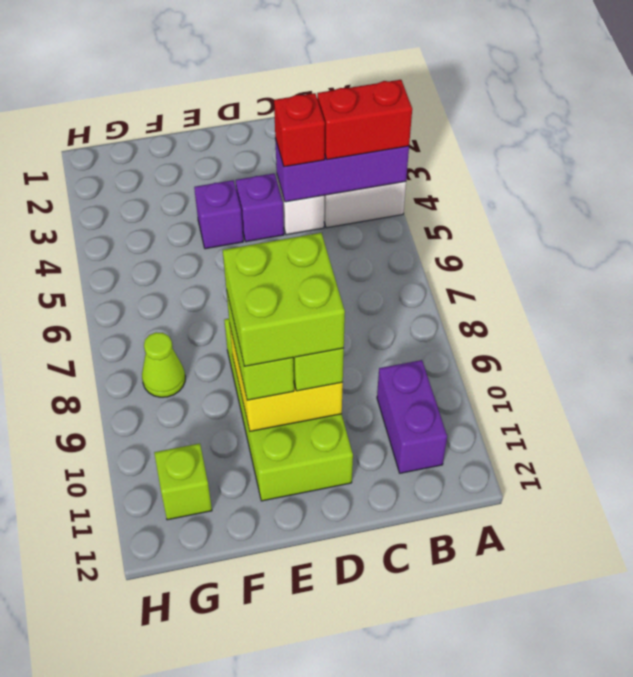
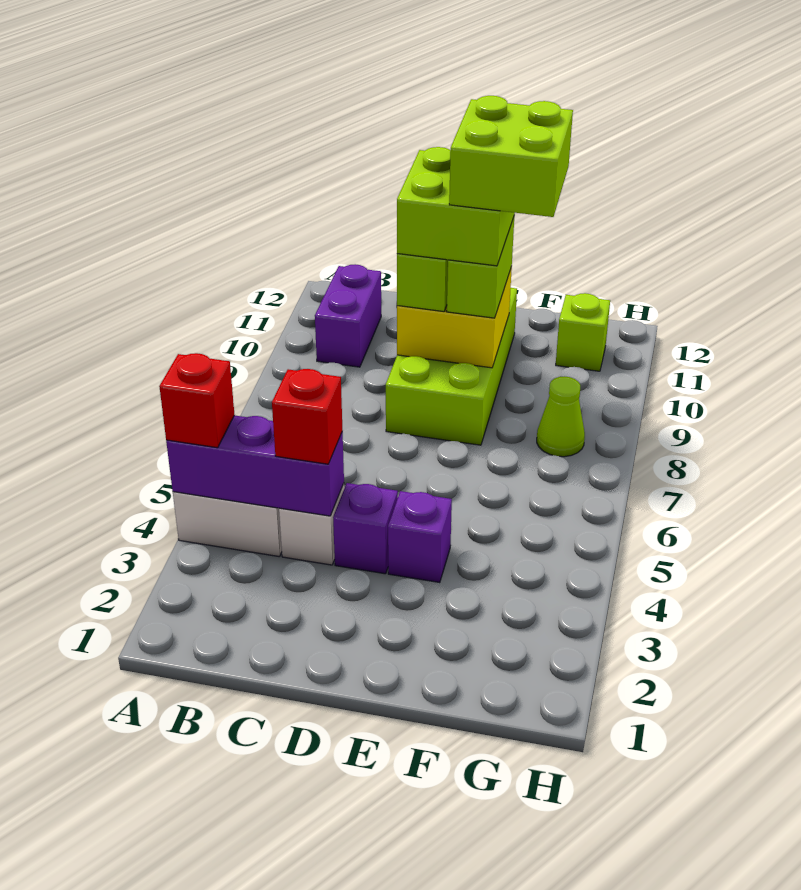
red brick A4:B4 level 3 -> red brick A4 level 3
none -> lime brick E9:F10 level 5

